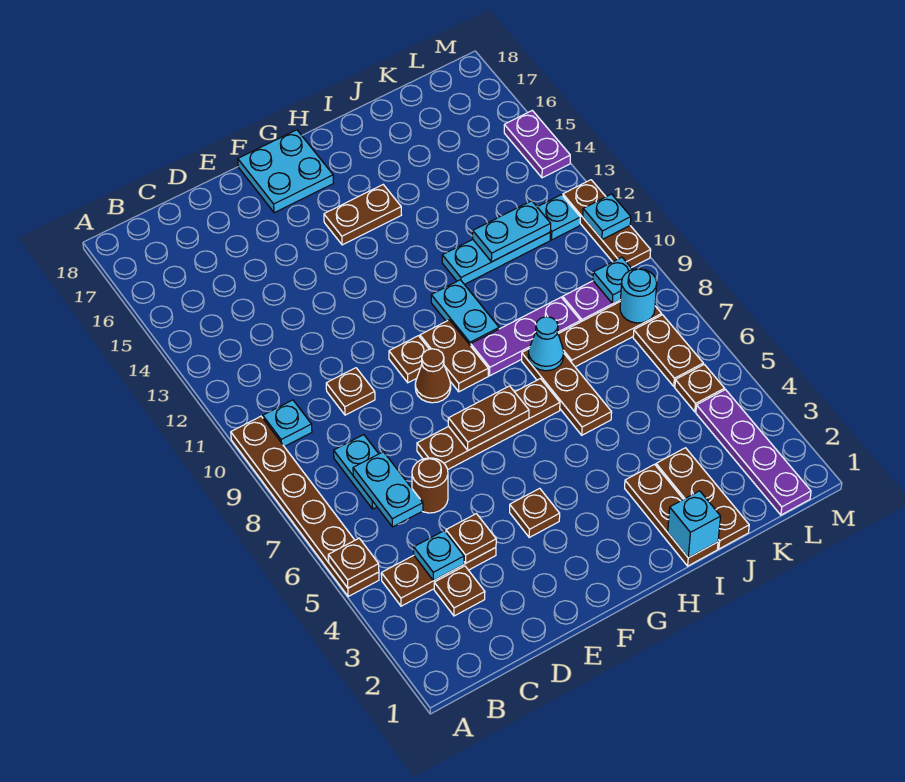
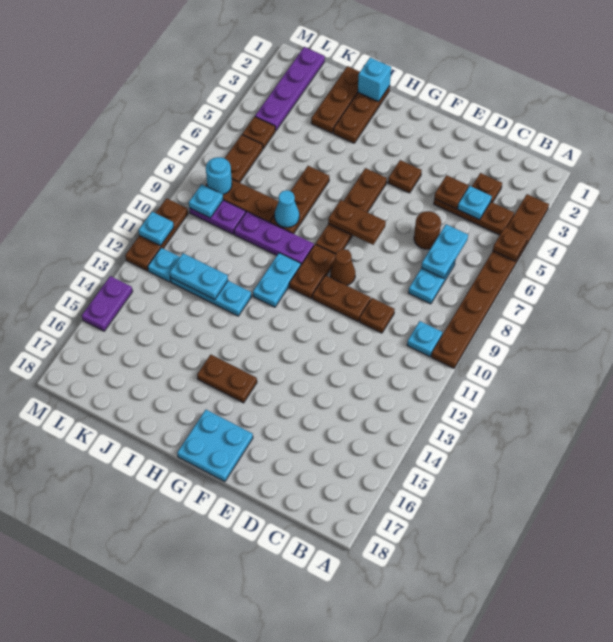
brown plate A5:A10 level 1 -> brown plate A3:A10 level 1
brown plate E7:H7 level 1 -> brown plate G5:G8 level 1
brown plate F10 level 1 -> brown plate E10:F10 level 1

